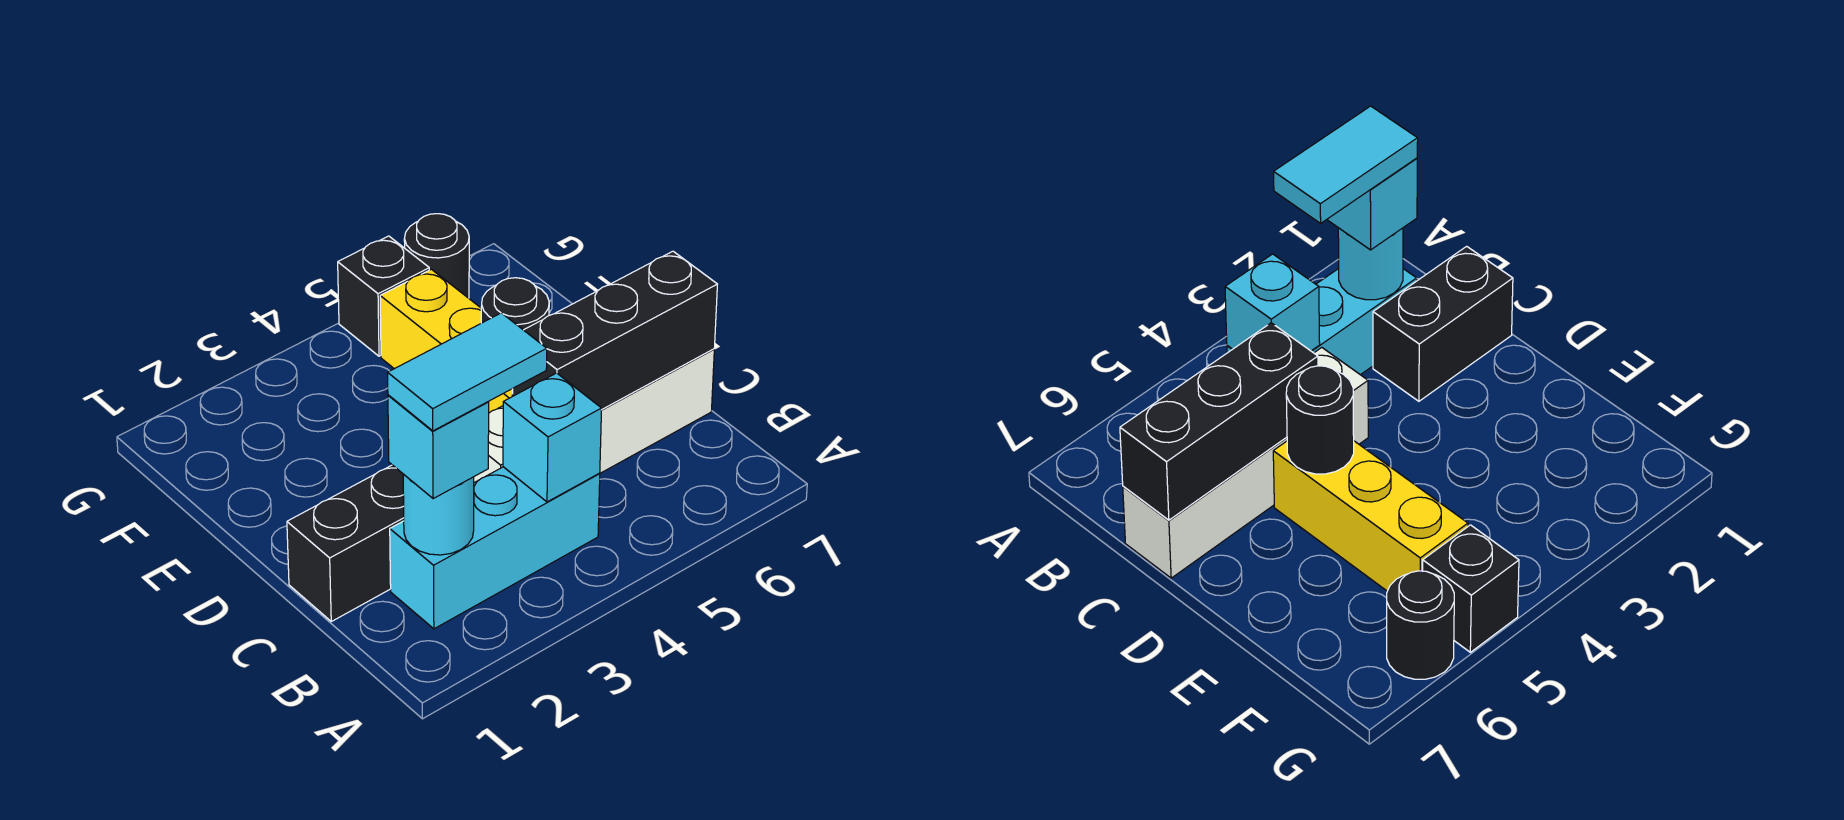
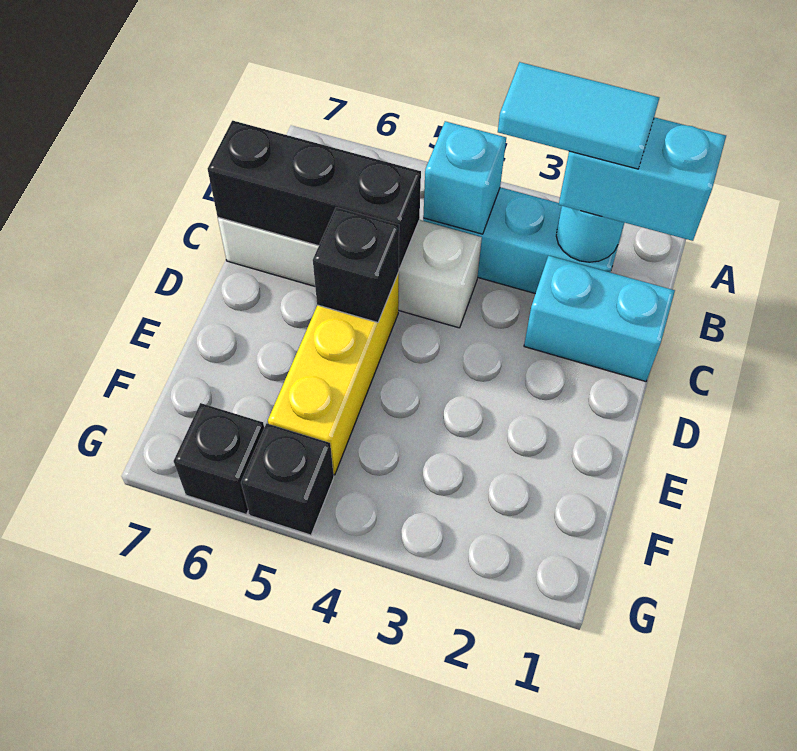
cyan brick B2 level 3 -> cyan brick B1:B2 level 3
black brick C1:C2 level 1 -> cyan brick C1:C2 level 1
black round brick D5 level 2 -> black brick D5 level 2
black round brick G6 level 1 -> black brick G6 level 1

